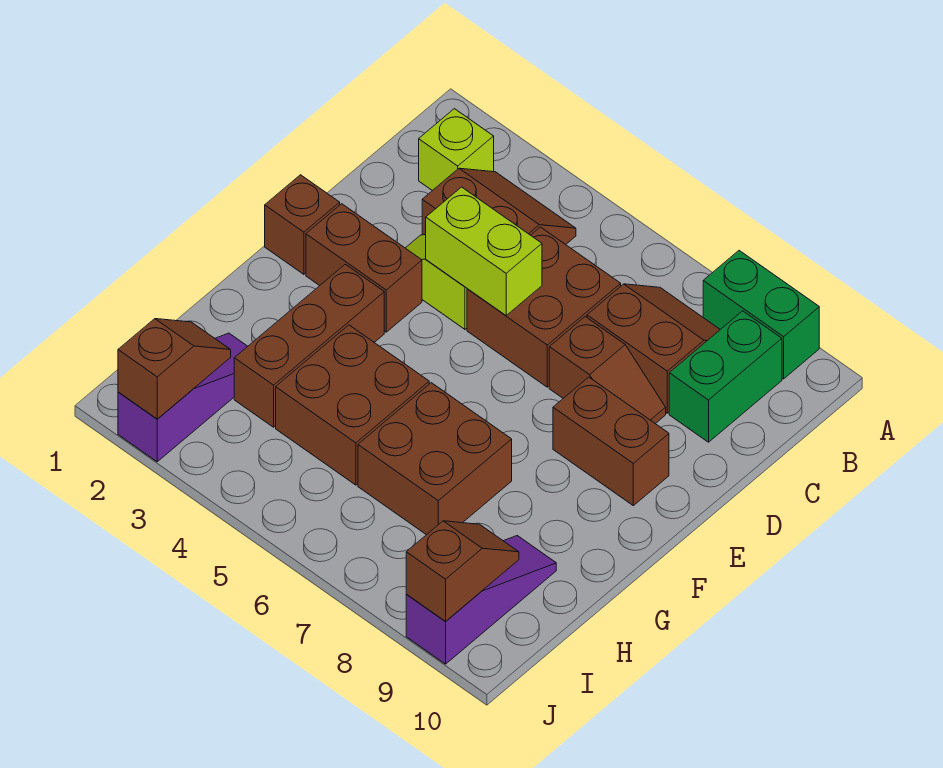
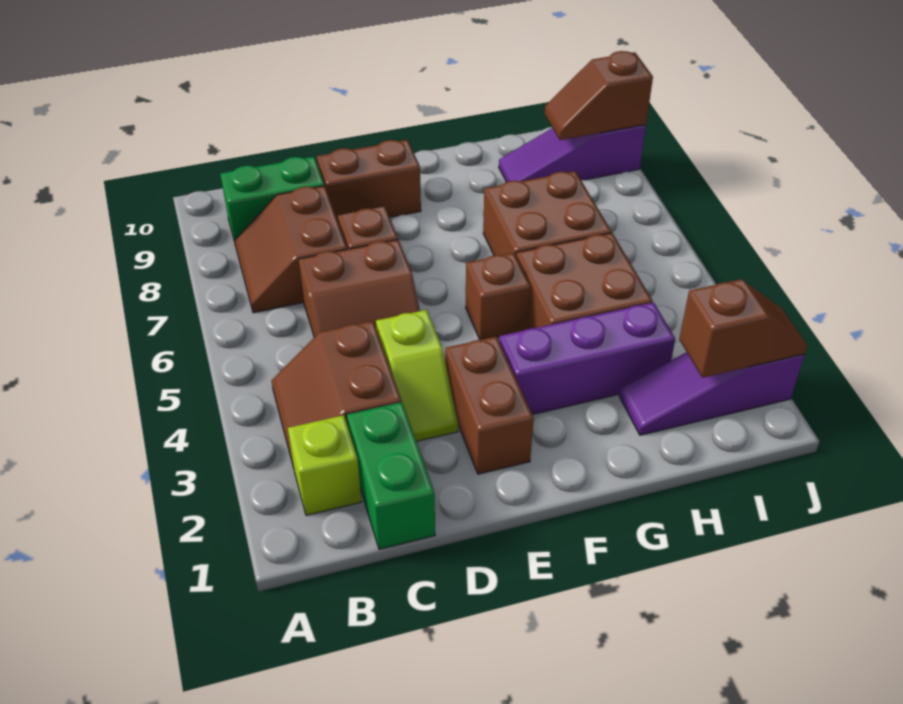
green brick A8:A9 level 1 -> green brick C1:C2 level 1
brown brick C5:D6 level 1 -> brown slope C5:D6 level 1 top 6
lime brick D4:D5 level 2 -> none
brown brick E1 level 1 -> brown brick F5 level 1
brown brick E8:E9 level 1 -> brown brick D9:E9 level 1
brown brick F3:H3 level 1 -> purple brick F3:H3 level 1
brown slope I2:J2 level 2 top J -> brown slope I2:J2 level 2 top I

